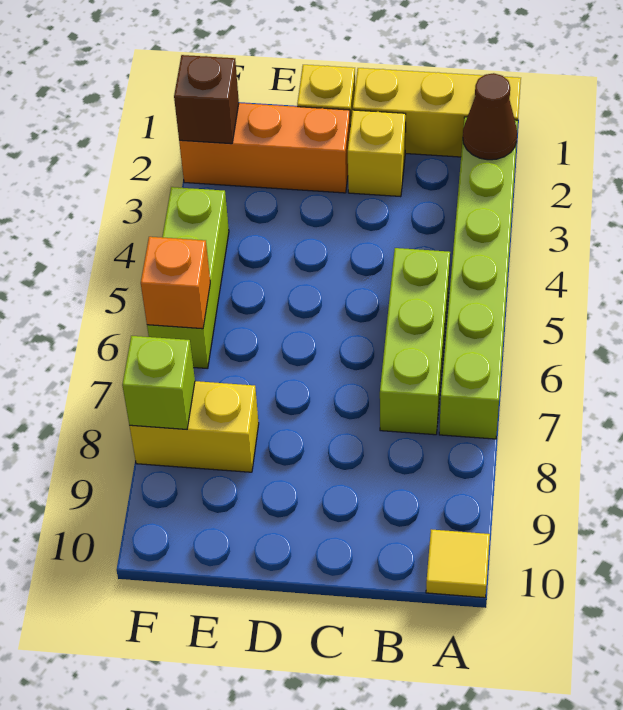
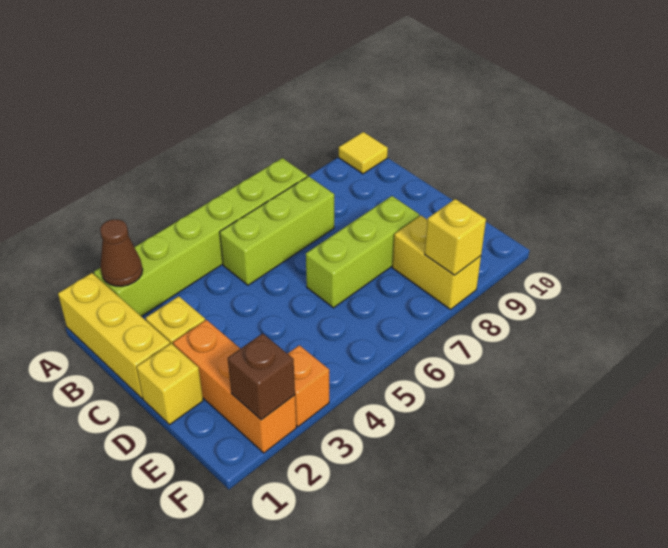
lime brick F4:F6 level 1 -> lime brick D6:D8 level 1
orange brick F6 level 2 -> orange brick F3 level 1
lime brick F8 level 2 -> yellow brick F8 level 2

